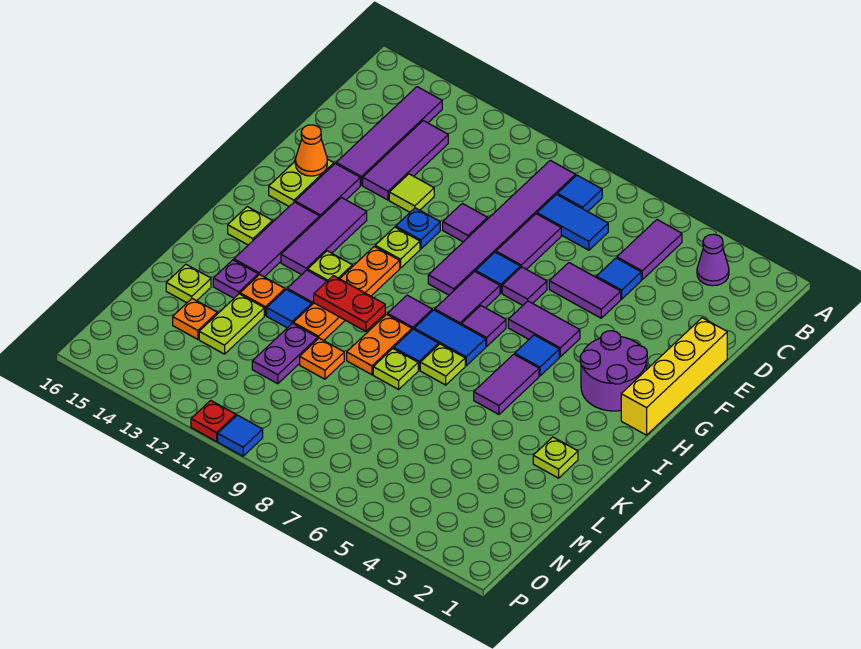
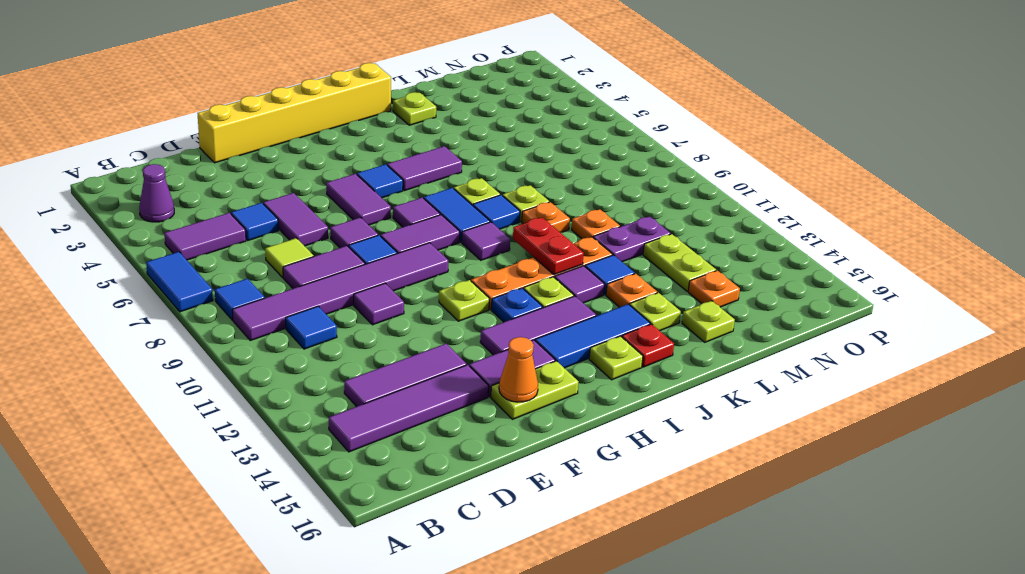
blue tile C7:C8 level 1 -> blue tile A6:A7 level 1
yellow brick E1:H1 level 1 -> yellow brick E1:J1 level 1
lime tile E12 level 1 -> lime tile D7 level 1
blue plate F11 level 1 -> blue plate H12 level 1
purple round brick G2:H3 level 1 -> none
purple tile H14:J14 level 1 -> blue tile H14:J14 level 1
orange plate J9:K9 level 1 -> orange plate K9 level 1
purple plate K14 level 1 -> lime plate K14 level 1
lime plate L13:M13 level 1 -> lime plate M12:M13 level 1
blue tile P10 level 1 -> blue tile C10 level 1
red plate P11 level 1 -> red plate J15 level 1

